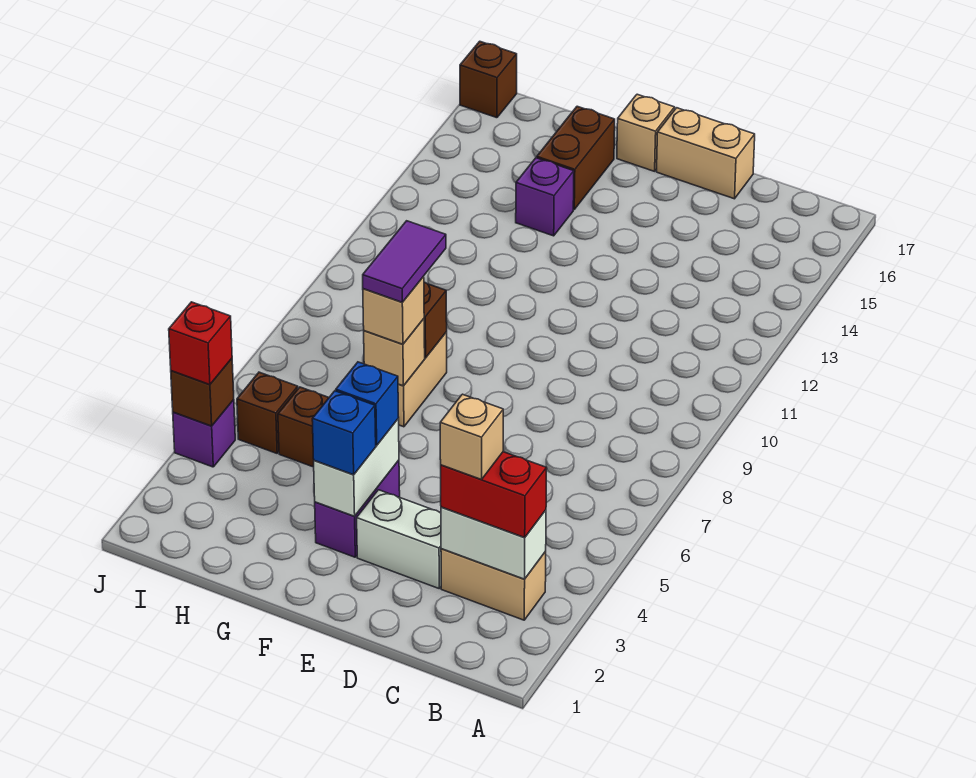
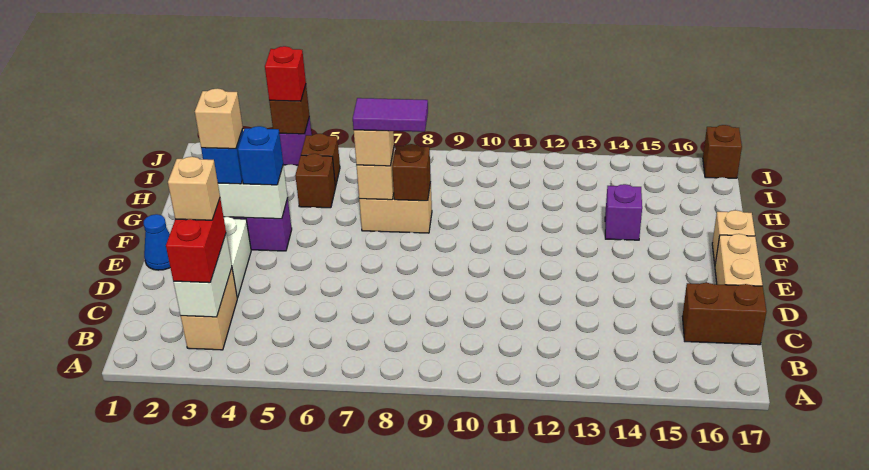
none -> blue cone E1 level 1
none -> tan brick F3 level 4
brown brick G15:G16 level 1 -> brown brick C16:C17 level 1

